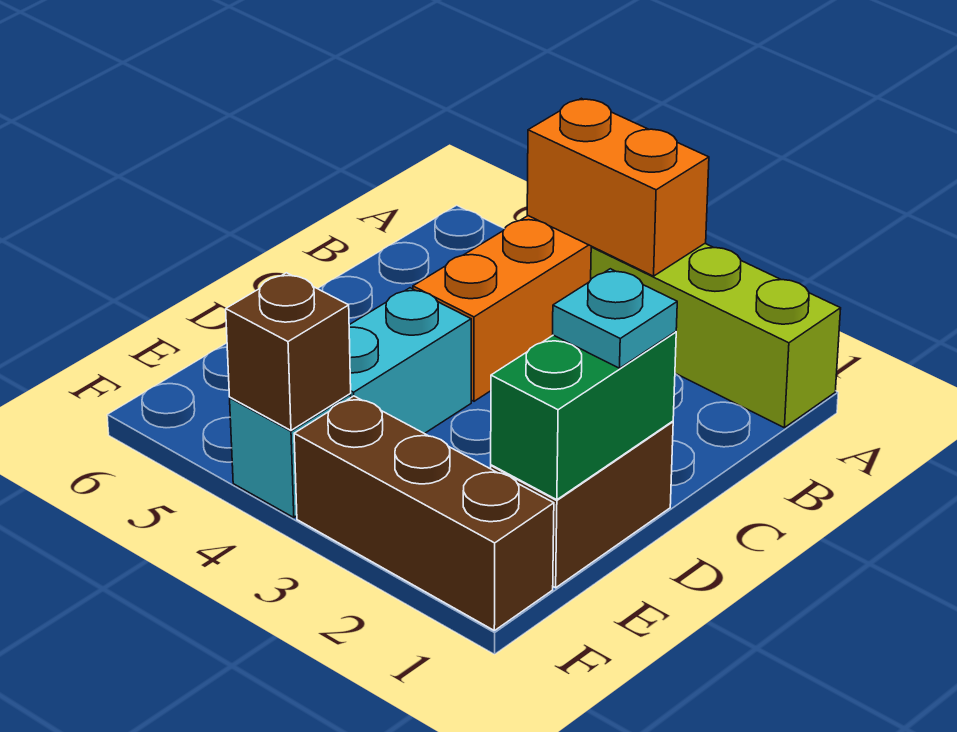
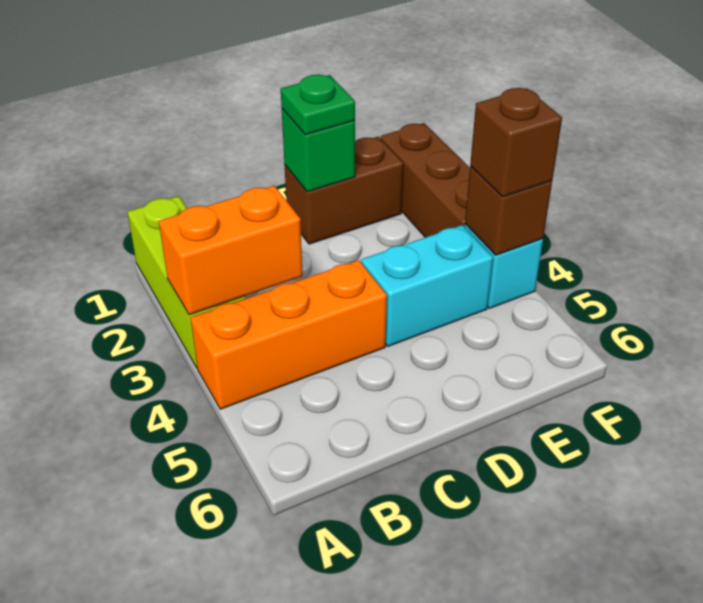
orange brick A3:A4 level 2 -> orange brick A3:B3 level 2
green brick D1:E1 level 2 -> green brick D1 level 2
cyan plate D1 level 3 -> green plate D1 level 3
none -> brown brick F4 level 3

